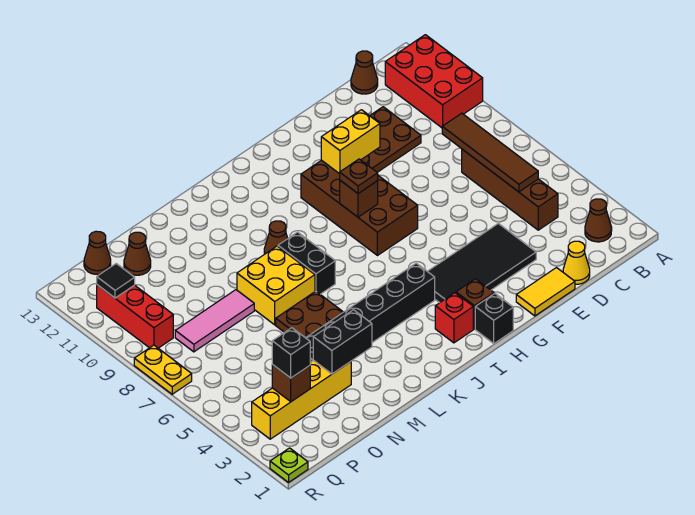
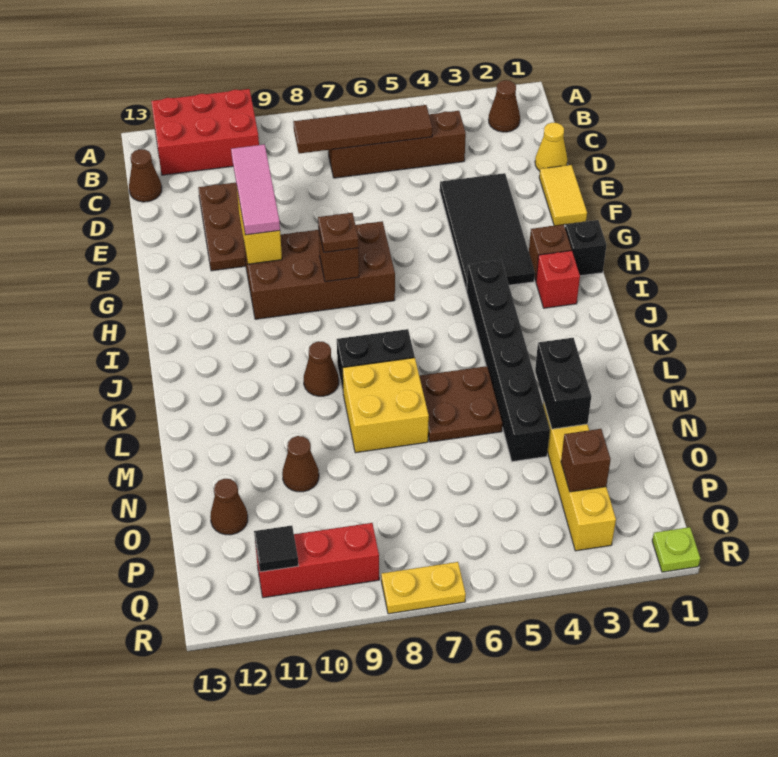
pink tile N8:P8 level 1 -> pink tile E10:G10 level 3
black brick P3 level 3 -> none
brown cone P13 level 1 -> brown cone N10 level 1

